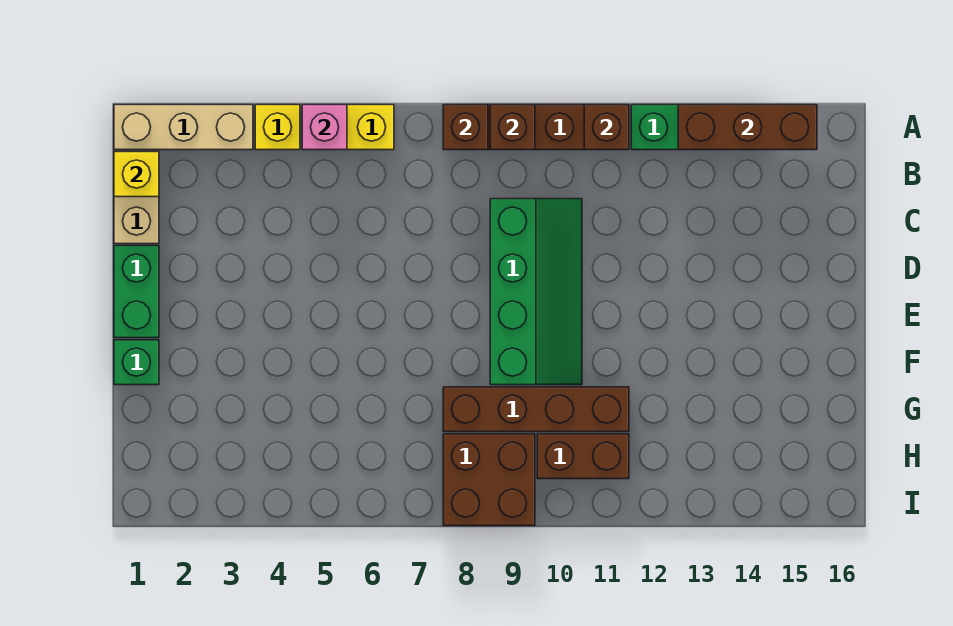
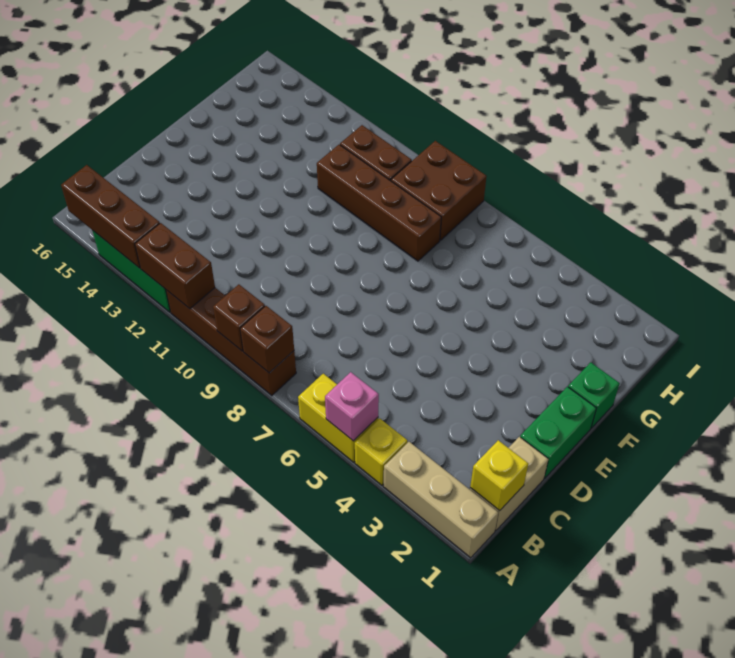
brown brick A11 level 2 -> brown brick A11:A12 level 2
green slope C9:F10 level 1 top 9 -> none

